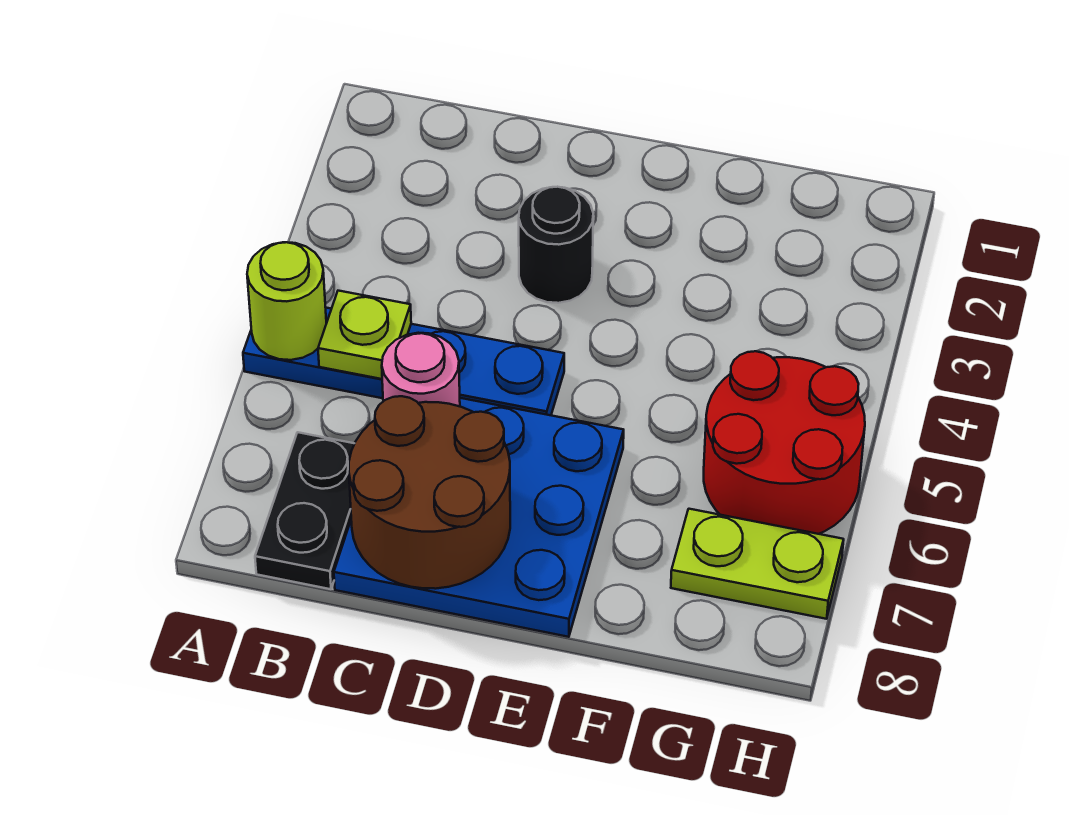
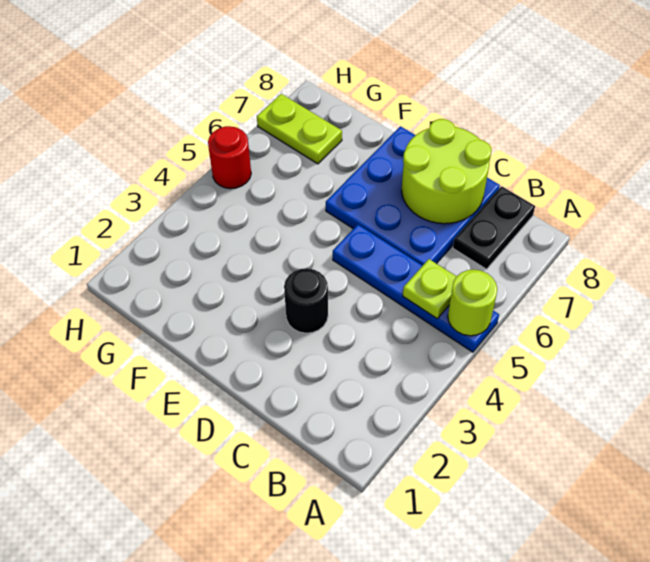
pink round brick C6 level 2 -> none
brown round brick C7:D8 level 2 -> lime round brick C7:D8 level 2
red round brick G5:H6 level 1 -> red round brick H5 level 1

